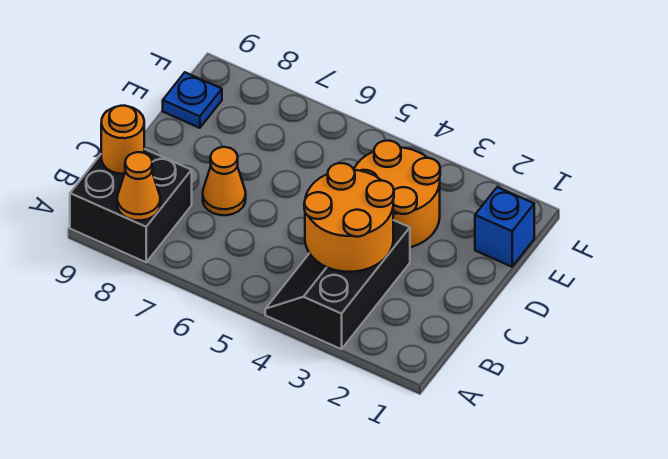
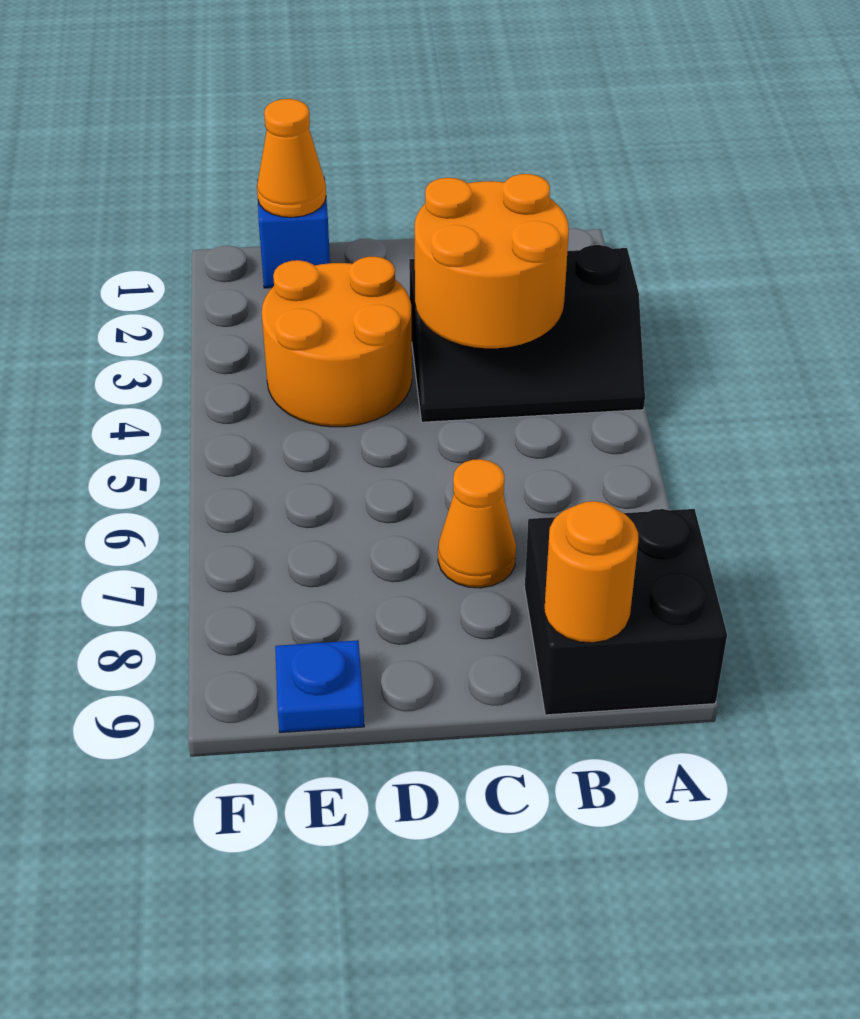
orange cone A8 level 2 -> orange cone E1 level 2

